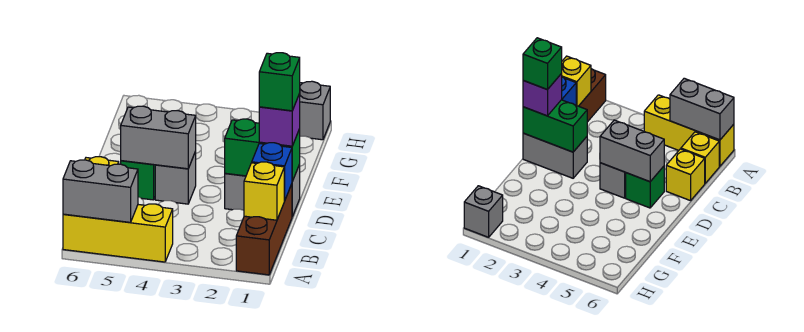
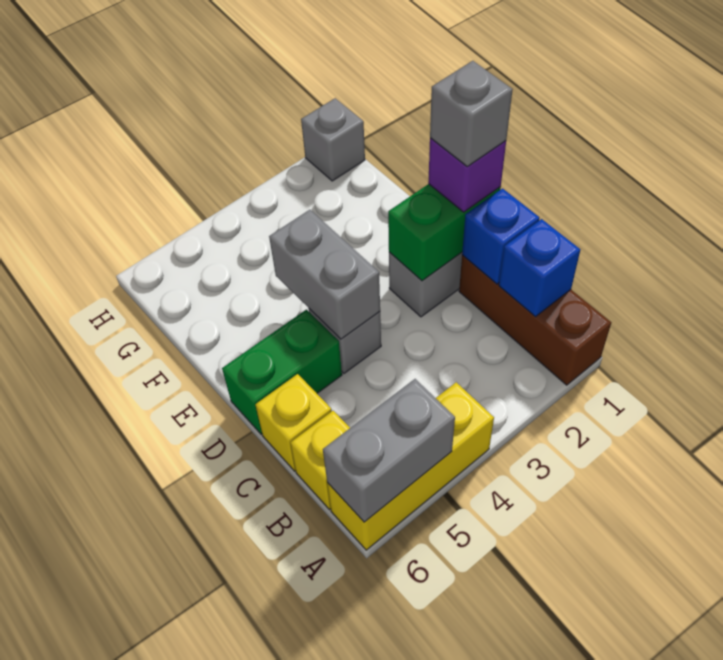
yellow brick B1 level 2 -> blue brick B1 level 2
green brick D1 level 4 -> grey brick D1 level 4
grey brick D4:D5 level 2 -> grey brick D4:E4 level 2
green brick D5 level 1 -> green brick D5:D6 level 1

